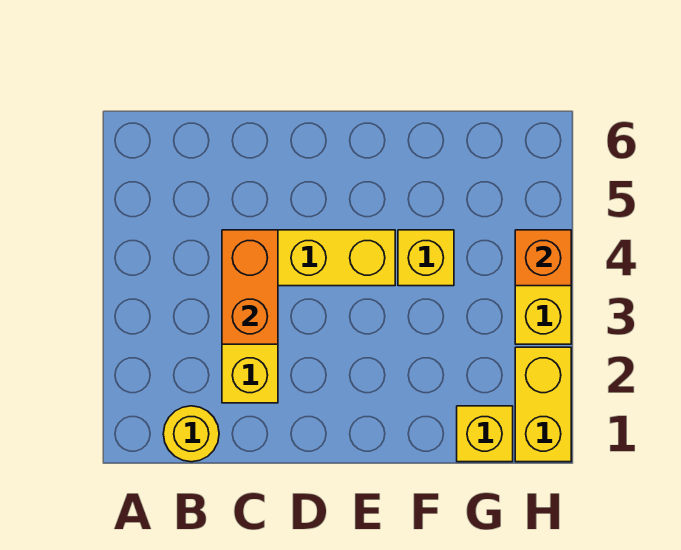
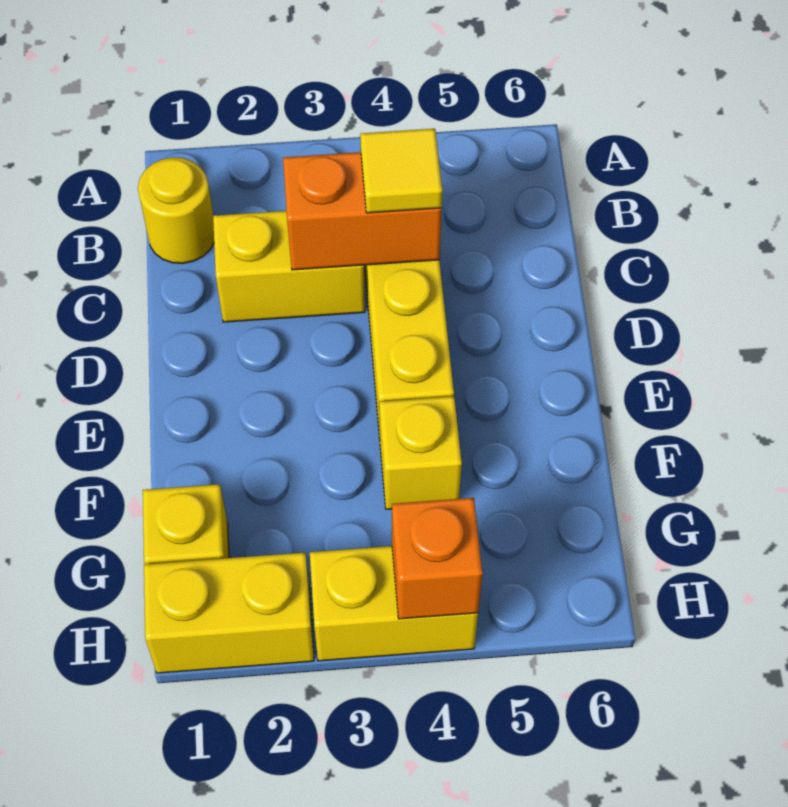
none -> yellow tile C4 level 3

